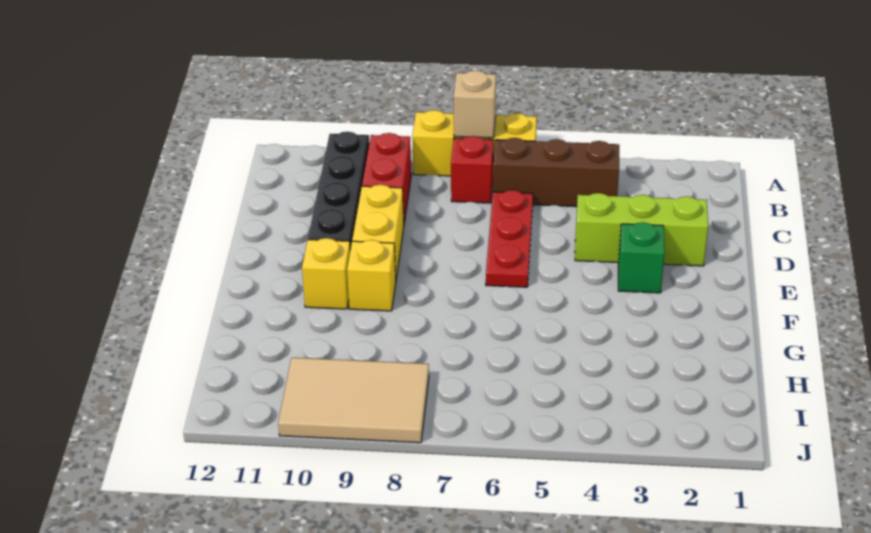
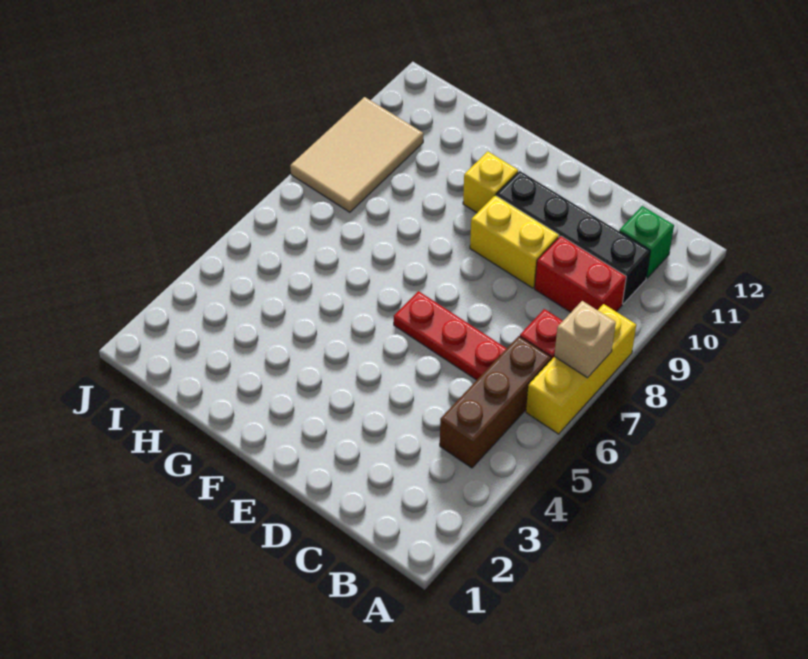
lime brick D2:D4 level 1 -> none
green brick E3 level 1 -> green brick B11 level 1
yellow brick F9 level 1 -> none

